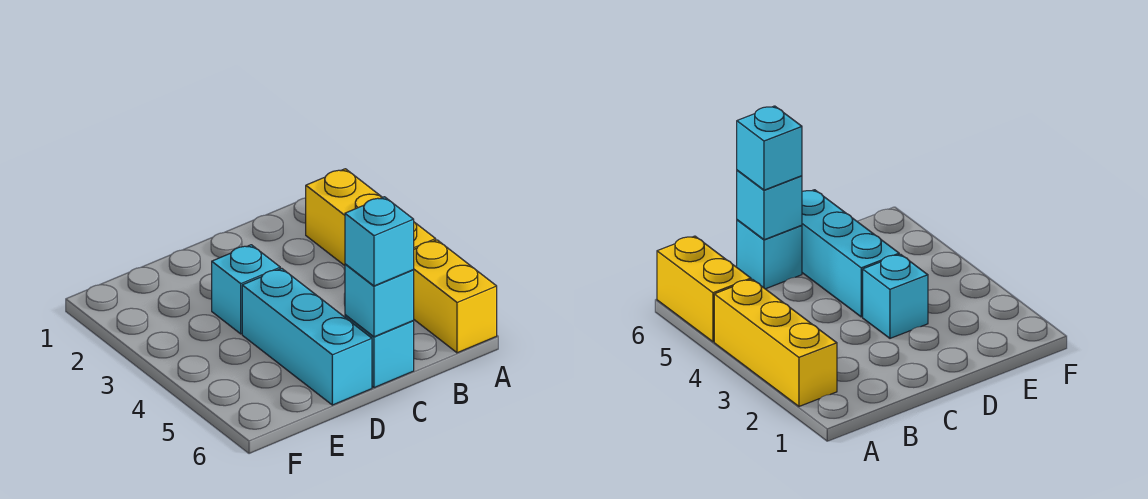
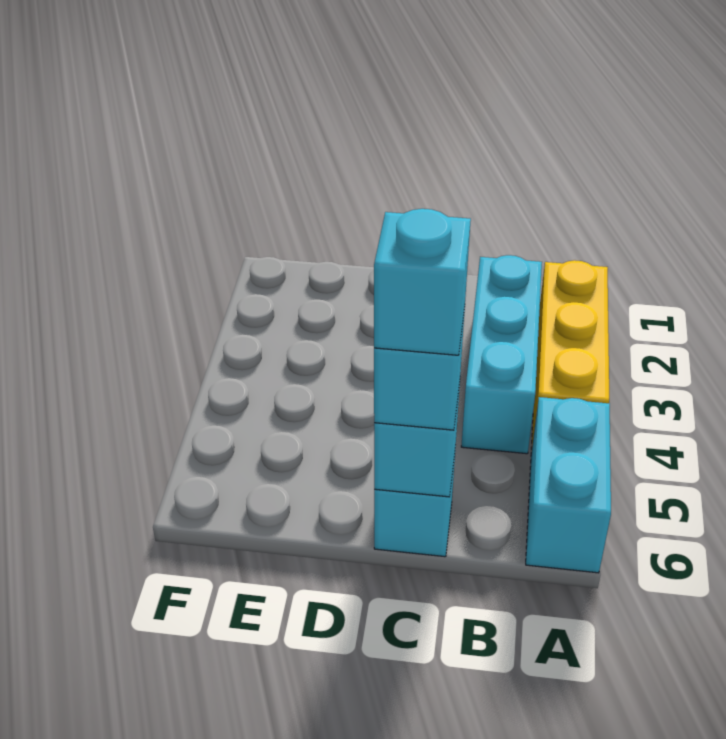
yellow brick A5:A6 level 1 -> cyan brick A5:A6 level 1
cyan brick D3 level 1 -> cyan brick C6 level 4
cyan brick D4:D6 level 1 -> cyan brick B2:B4 level 1

